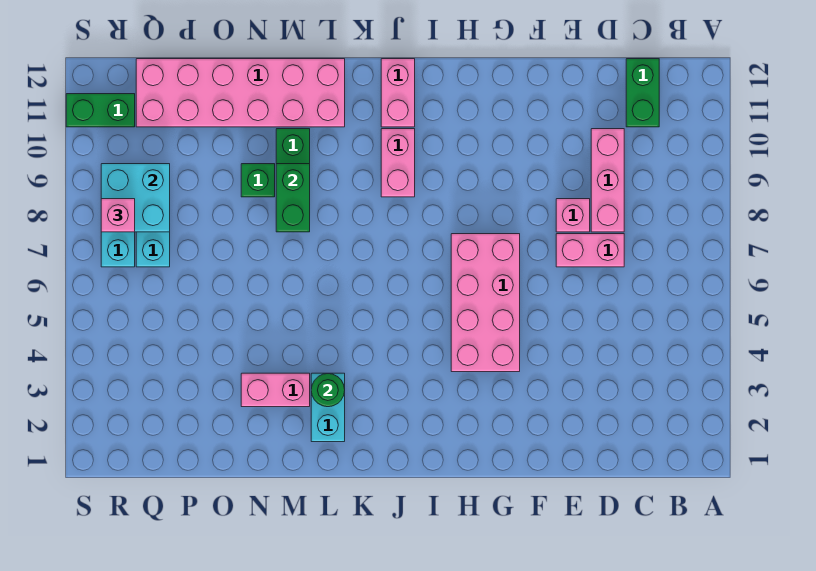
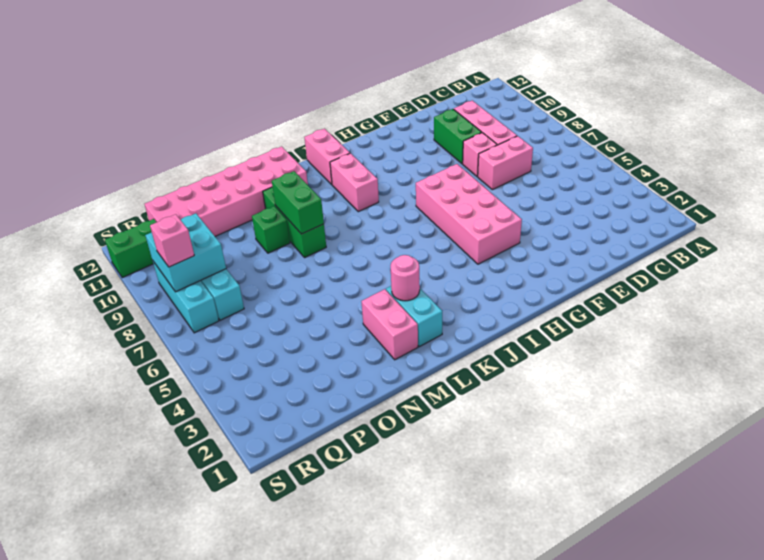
green brick C11:C12 level 1 -> green brick E9:E10 level 1
green round brick L3 level 2 -> pink round brick L3 level 2
pink brick M3:N3 level 1 -> pink brick M2:M3 level 1

